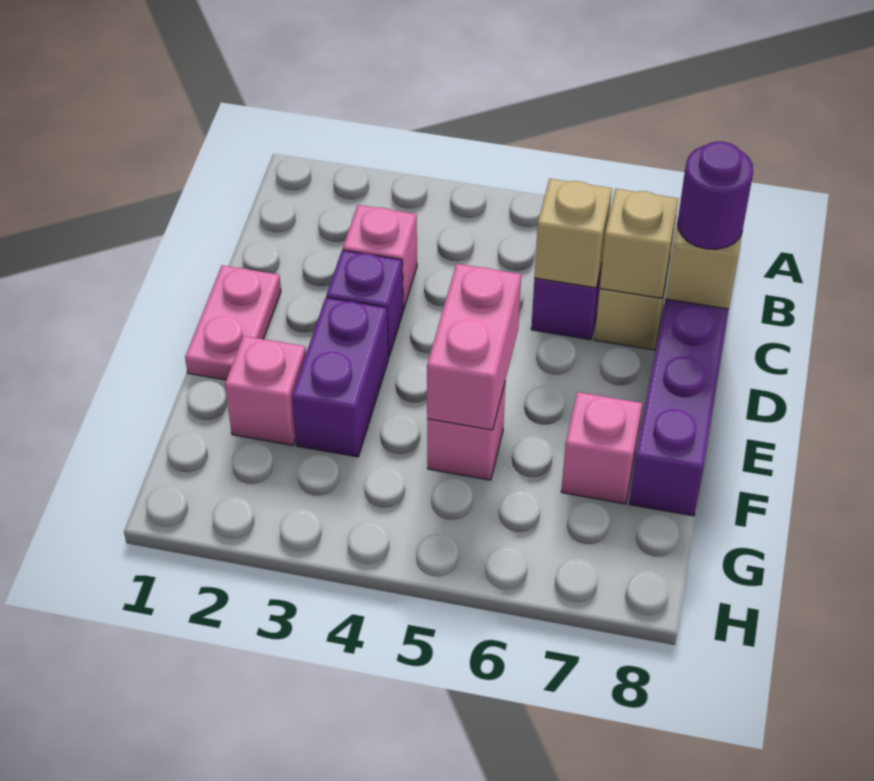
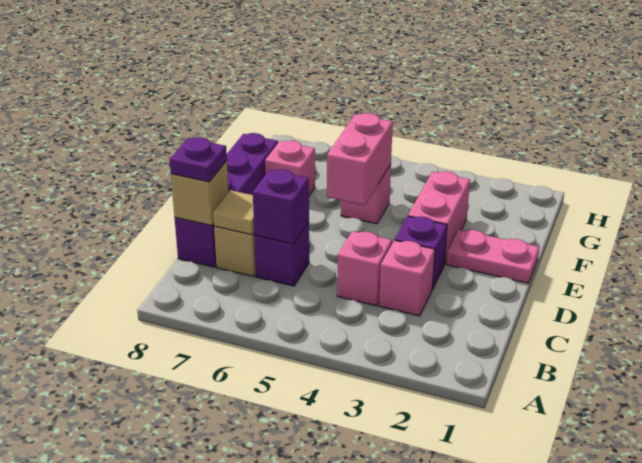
tan brick C6 level 2 -> purple brick C6 level 2
tan brick C7 level 2 -> tan tile C7 level 2
purple round brick C8 level 3 -> purple plate C8 level 3
pink plate D1:E1 level 1 -> pink plate E1:E2 level 1
purple brick E3:F3 level 1 -> pink brick E3:F3 level 1
pink brick F2 level 1 -> pink brick C4 level 1

